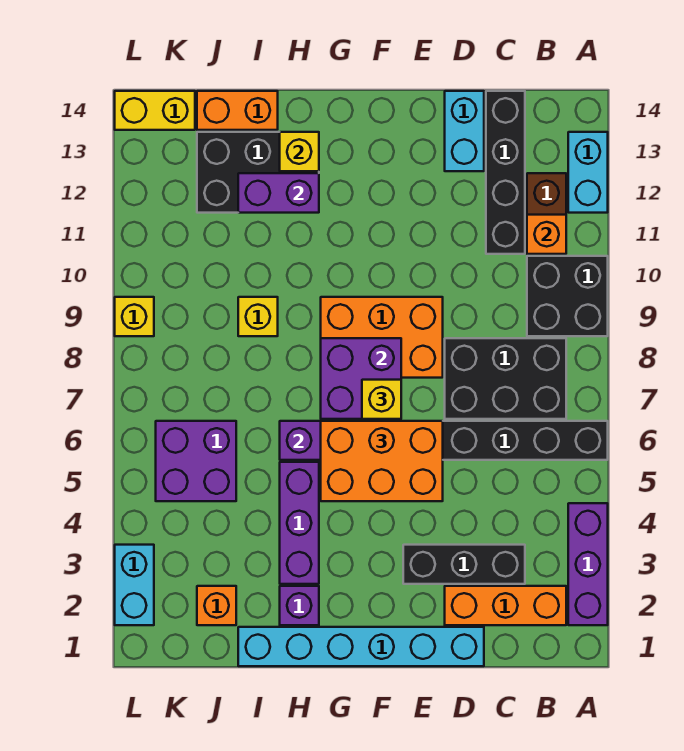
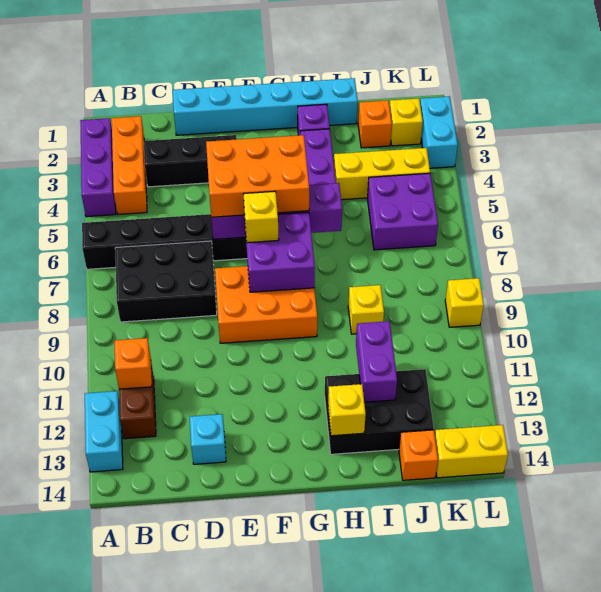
black brick A9:B10 level 1 -> none
orange brick B2:D2 level 1 -> orange brick B2:B4 level 1
black brick C11:C14 level 1 -> none
cyan brick D13:D14 level 1 -> cyan brick D13 level 1
purple brick H12:I12 level 2 -> purple brick I11:I12 level 2
none -> yellow brick I4:K4 level 1
orange brick I14:J14 level 1 -> orange brick J14 level 1
none -> yellow brick K2 level 1

